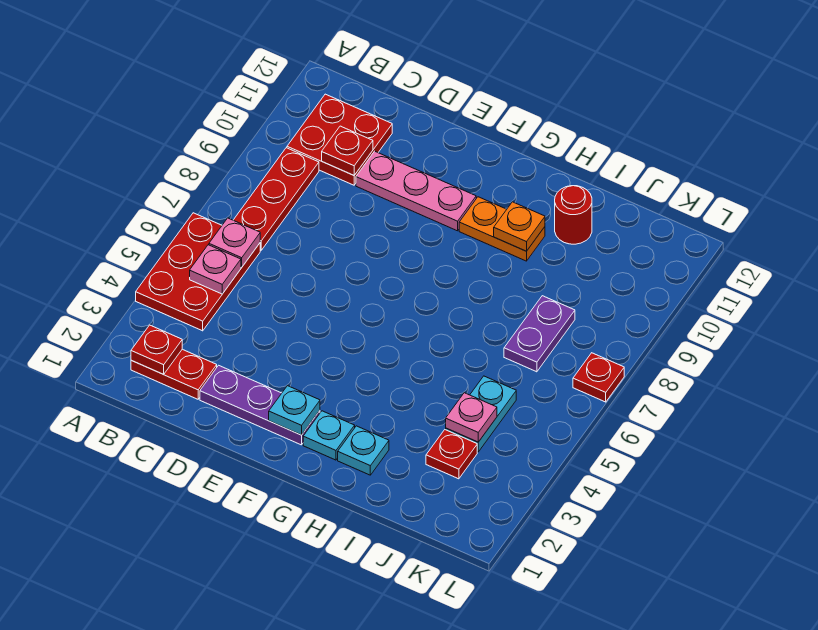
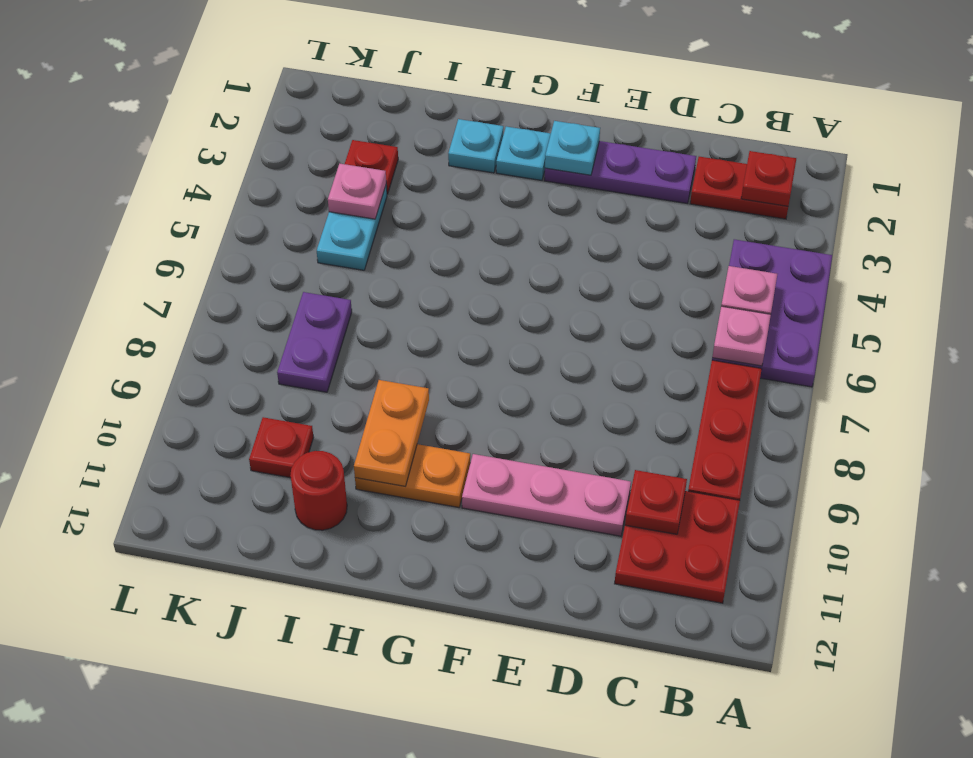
red plate A4:B6 level 1 -> purple plate A4:B6 level 1
orange plate H10 level 2 -> orange plate H9:H10 level 2
red plate L7 level 1 -> red plate J10 level 1

